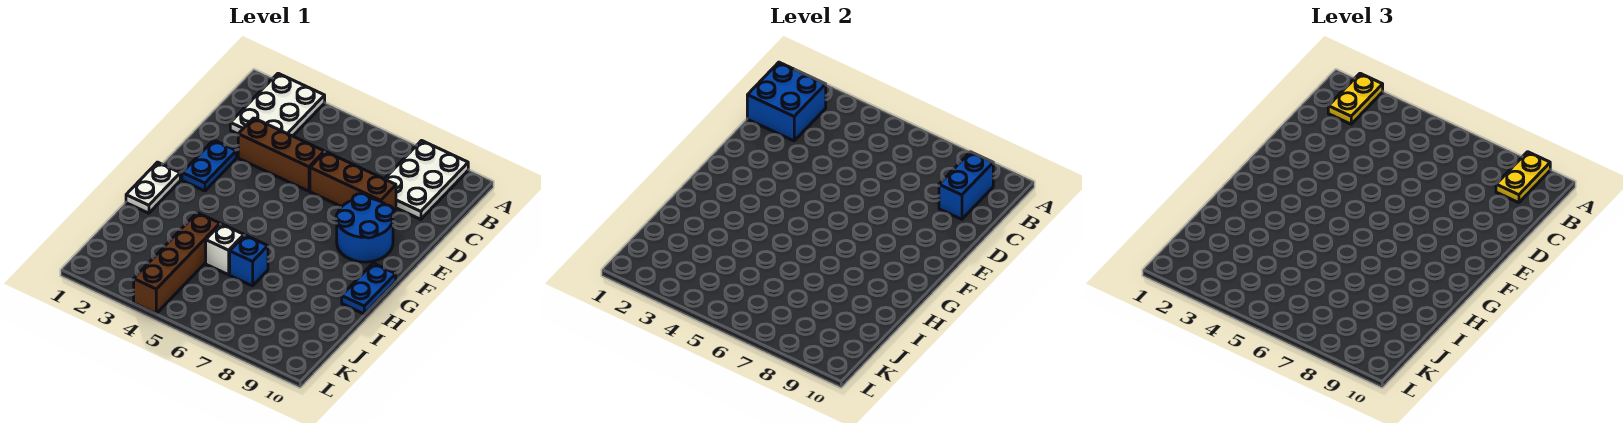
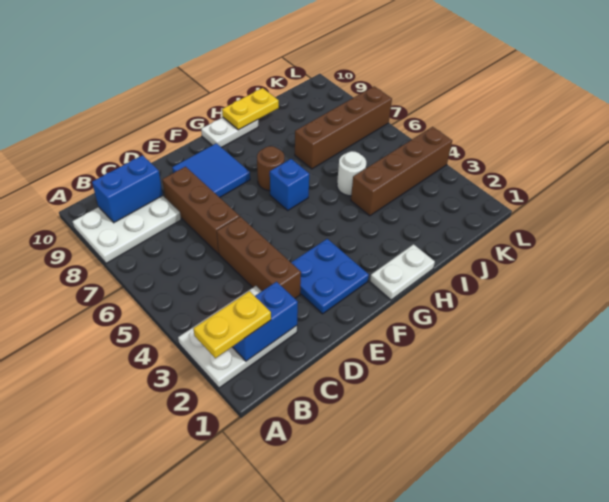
yellow plate A9:B9 level 3 -> yellow plate H10:I10 level 2
blue brick B1:C2 level 2 -> blue brick B2:C2 level 2
blue plate E2:F2 level 1 -> blue plate E2:F3 level 1
blue round brick E8:F9 level 1 -> blue tile E8:F9 level 1
none -> brown round brick G7 level 1
blue plate G10:H10 level 1 -> white plate G10:H10 level 1
white brick I5 level 1 -> white round brick I5 level 1
blue brick I6 level 1 -> blue brick G6 level 1
none -> brown brick I7:L7 level 1

